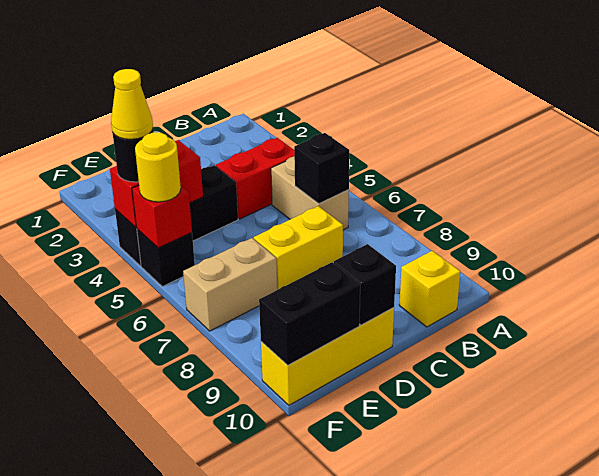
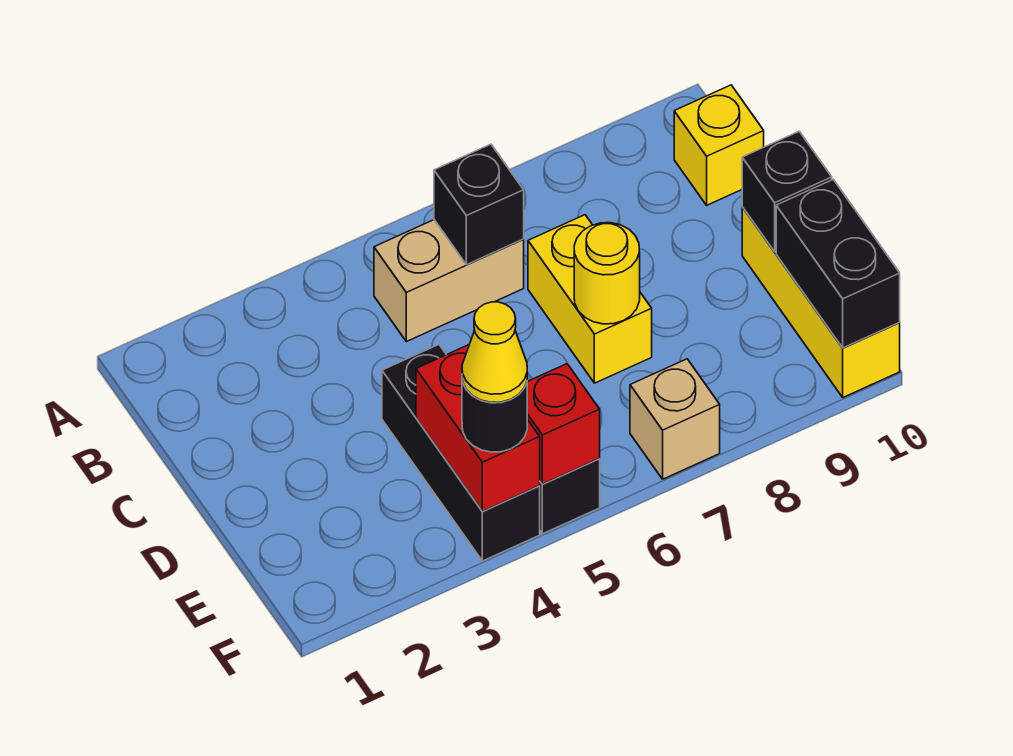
red brick B4:C4 level 1 -> none
tan brick E7:F7 level 1 -> tan brick F7 level 1
yellow round brick F5 level 3 -> yellow round brick D7 level 2

